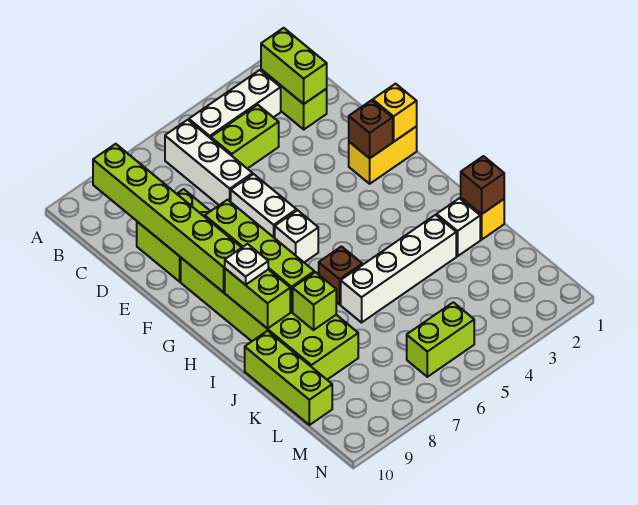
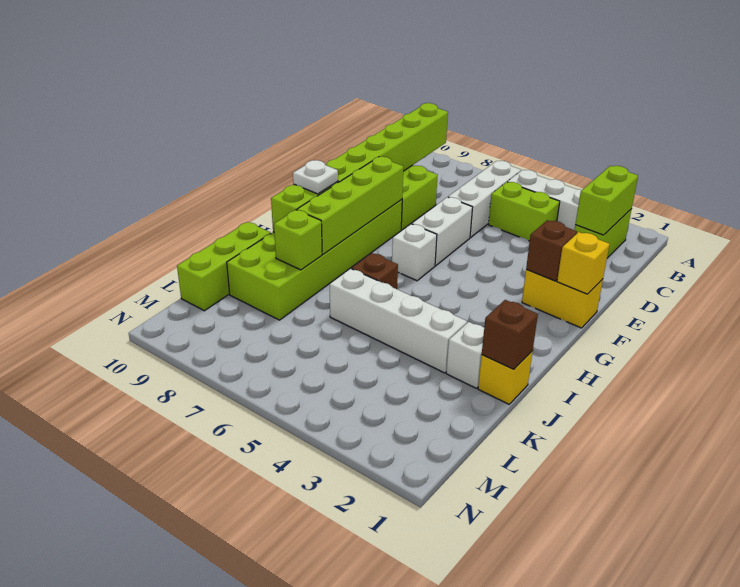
lime brick M5:M6 level 1 -> none

